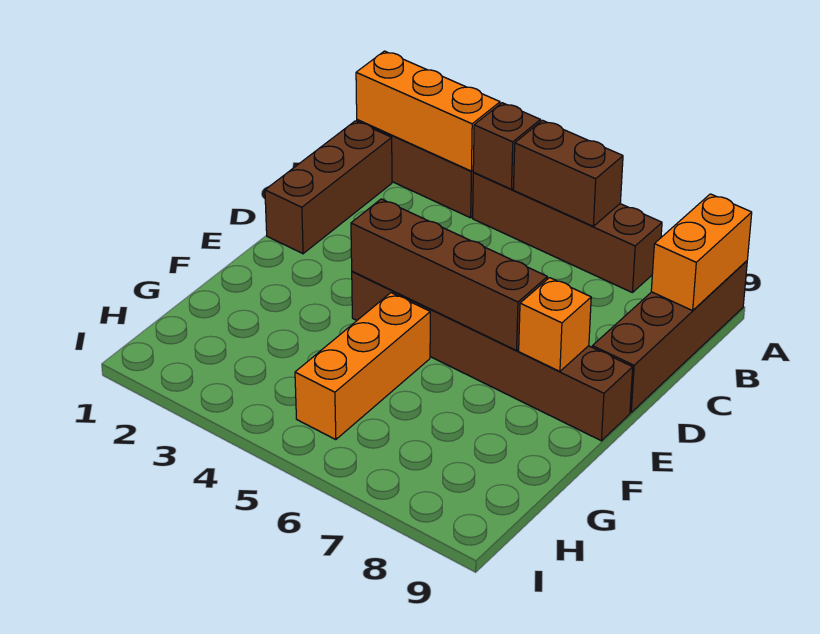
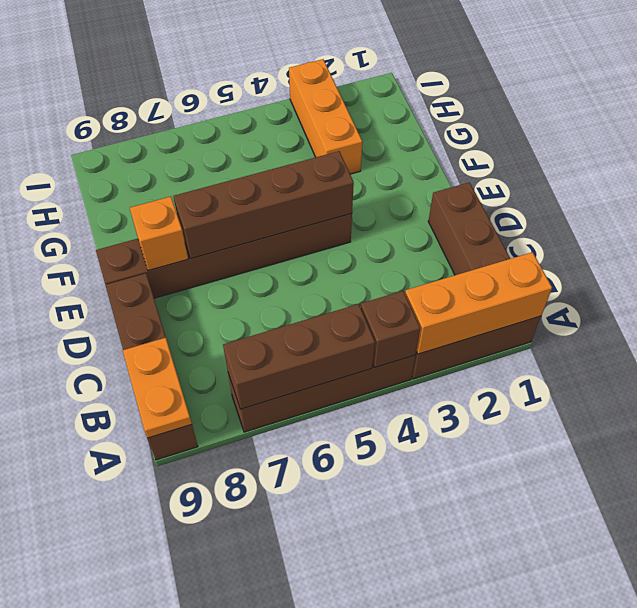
brown brick A5:A6 level 2 -> brown brick A5:A7 level 2
orange brick A9:B9 level 2 -> orange plate A9:B9 level 2
orange brick F5:H5 level 1 -> orange brick G3:I3 level 1

